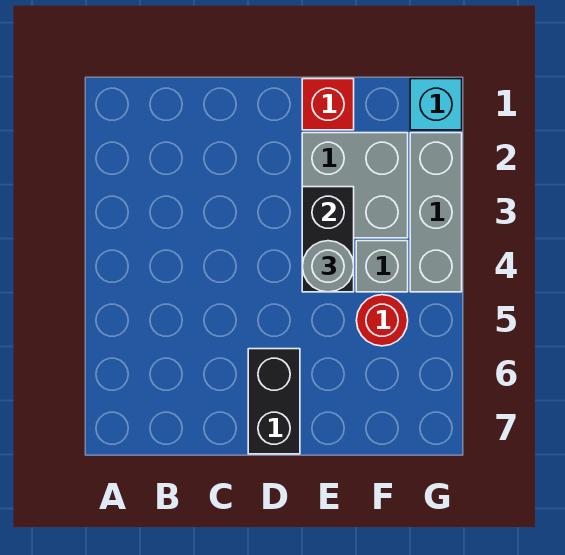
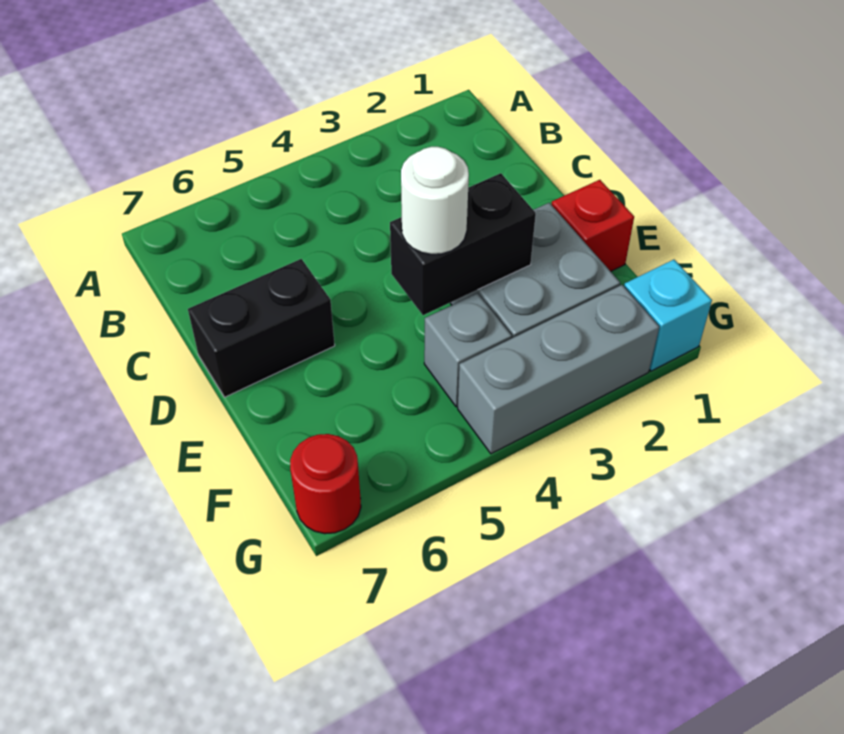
grey round brick E4 level 3 -> white round brick E4 level 3
red round brick F5 level 1 -> red round brick G7 level 1

